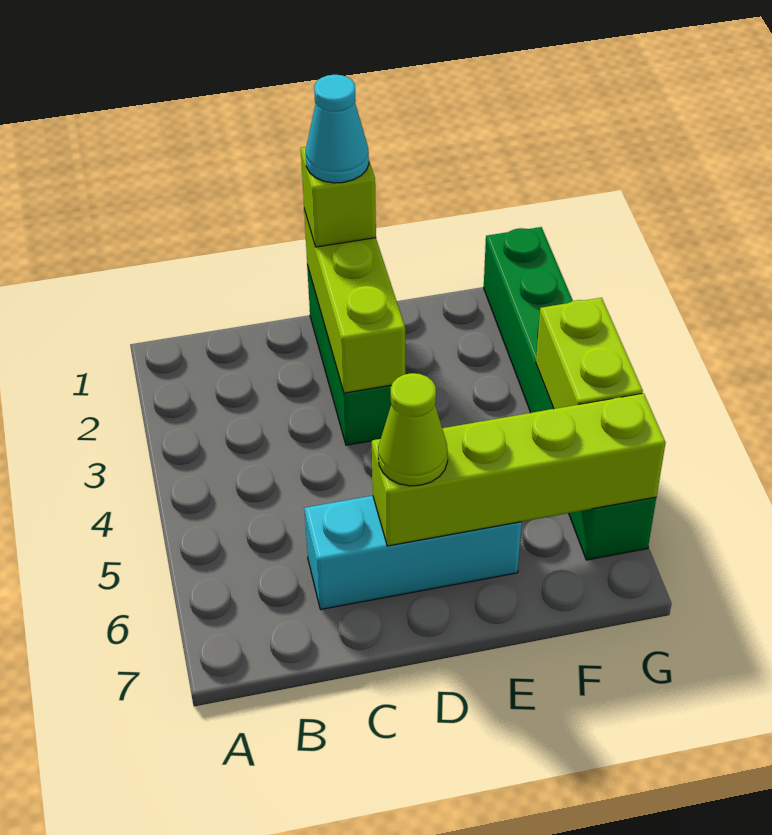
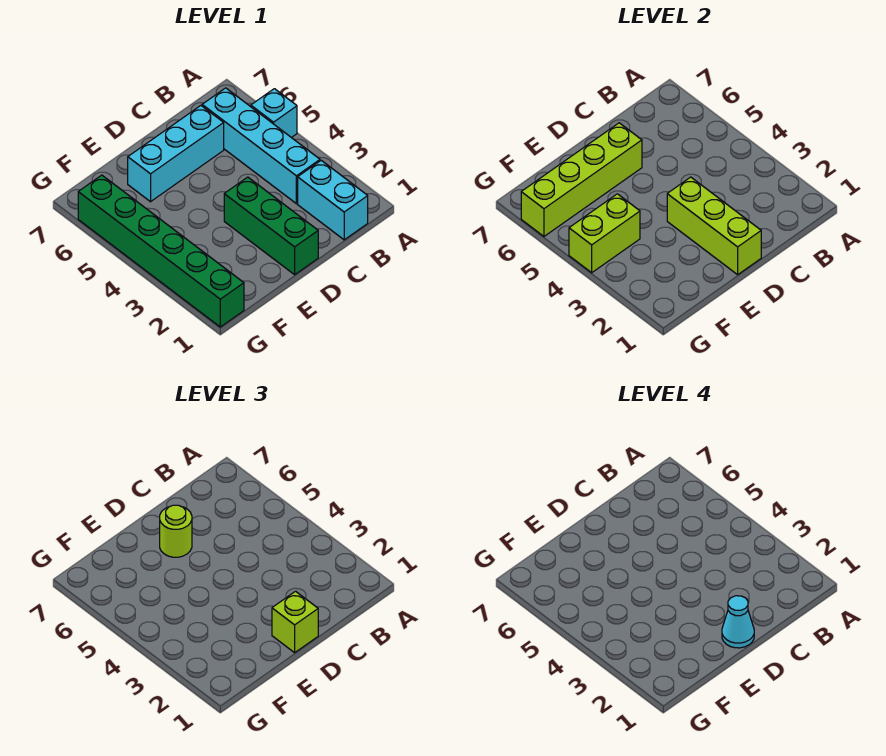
none -> cyan brick A5 level 1
none -> cyan brick B1:B2 level 1
none -> cyan brick B3:B6 level 1
lime cone D6 level 3 -> lime round brick D6 level 3
lime brick G4:G5 level 2 -> lime brick F4:G4 level 2

